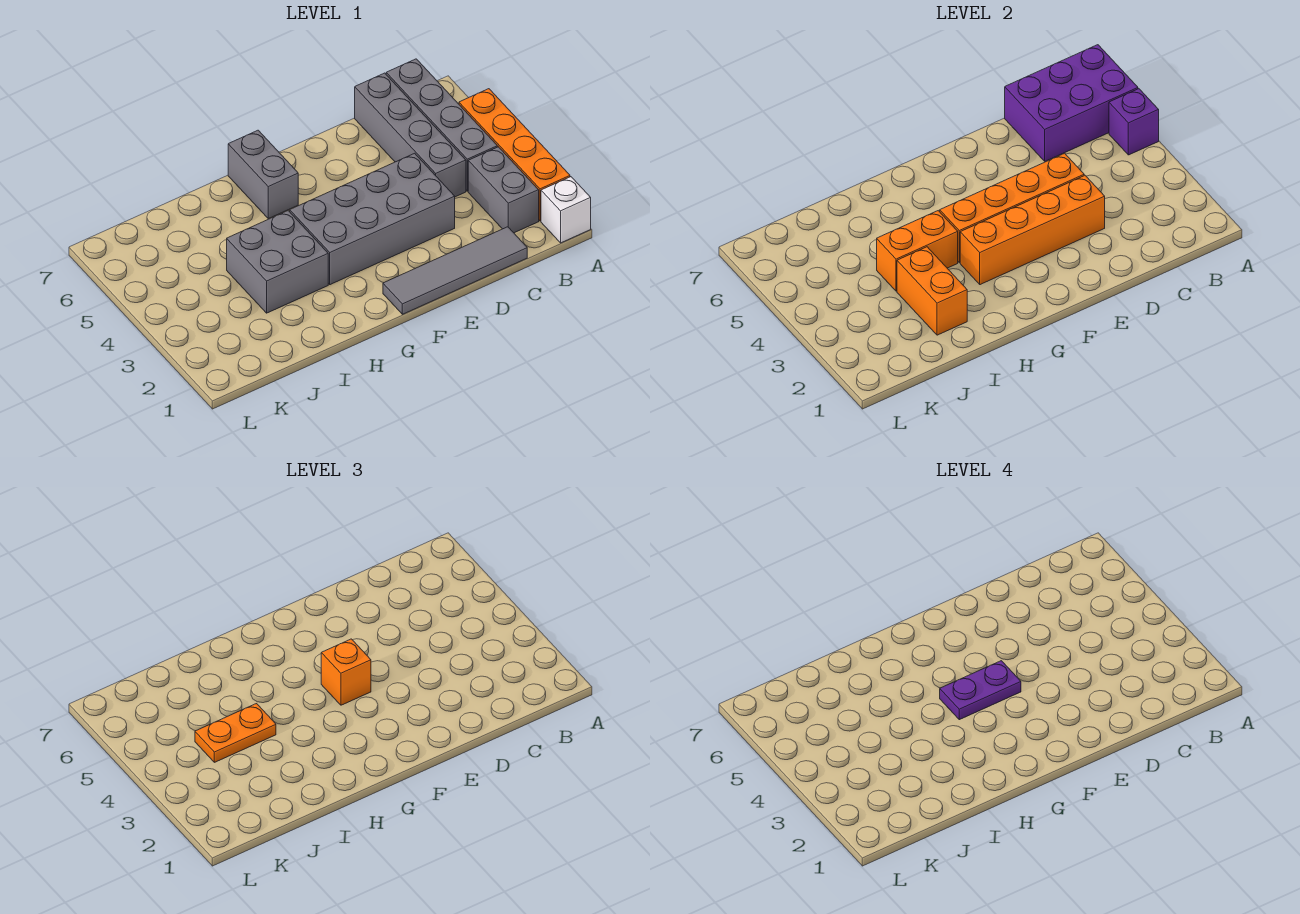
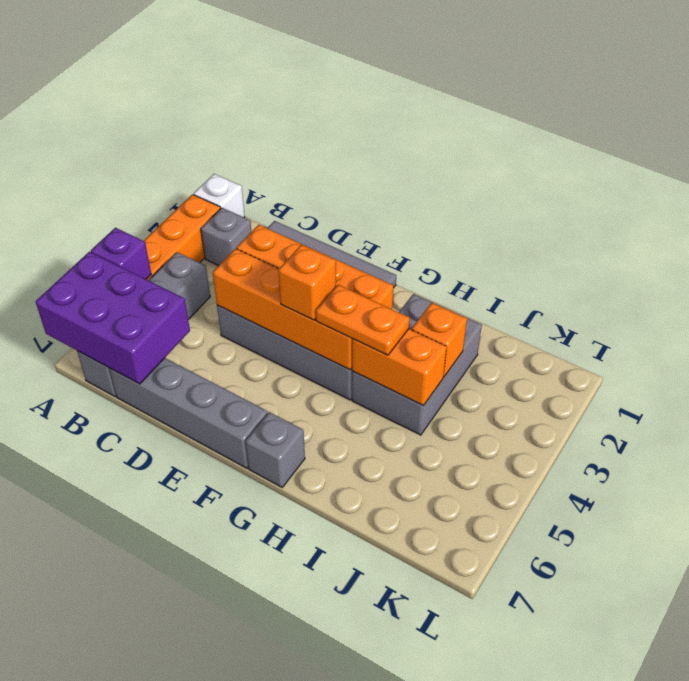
grey brick B2:B3 level 1 -> grey brick B2 level 1
grey brick C4:C7 level 1 -> grey brick C7:F7 level 1
purple plate F4:G4 level 4 -> none
grey brick G6:G7 level 1 -> grey brick G7 level 1
grey brick H3:I4 level 1 -> grey brick H2:I4 level 1
orange brick I2:I3 level 2 -> orange brick I3 level 2
orange plate I4:J4 level 3 -> orange plate G4:H4 level 3

